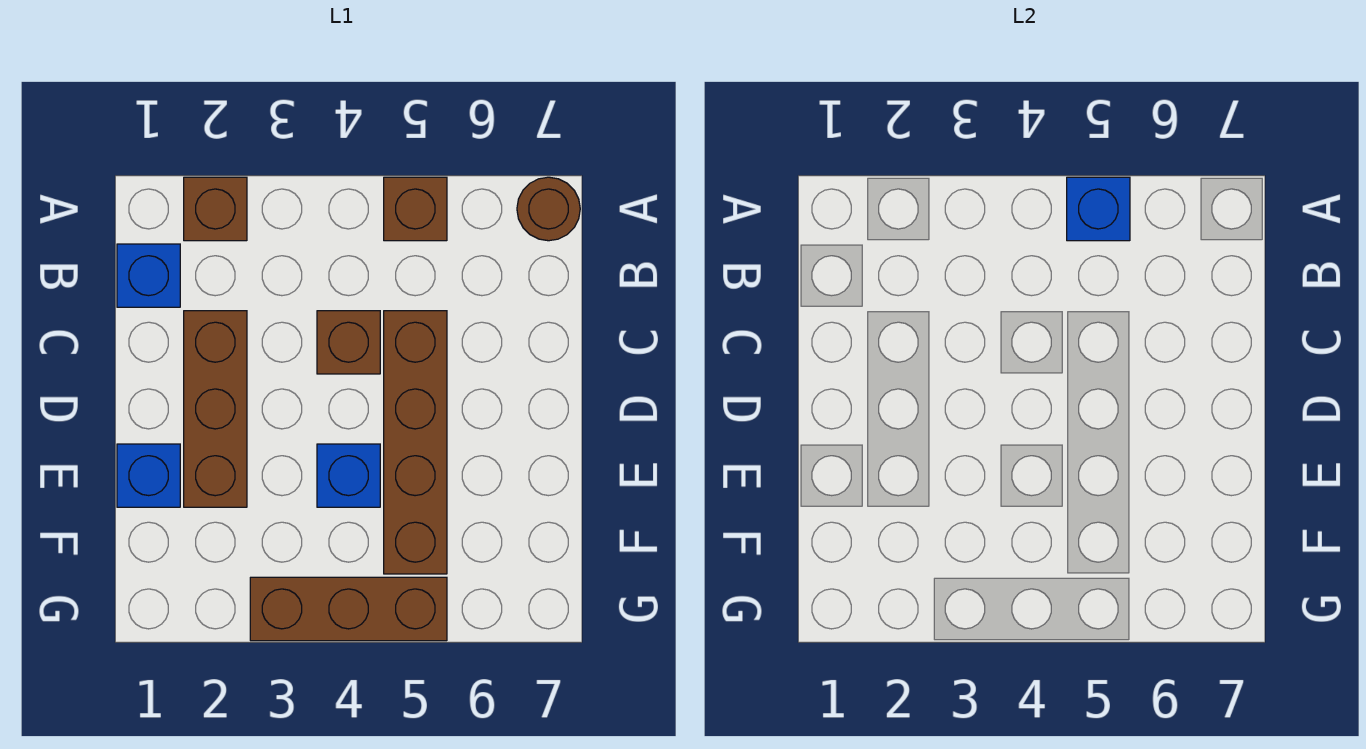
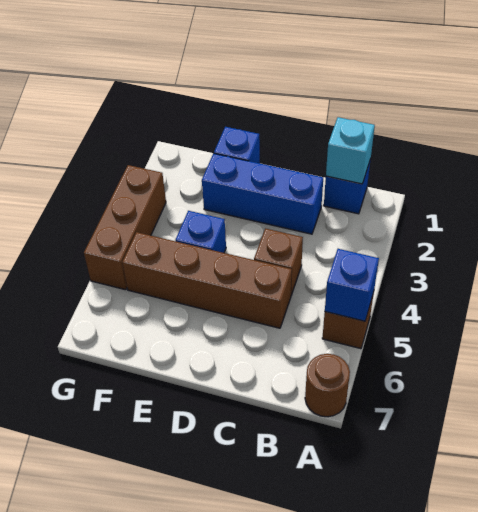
brown brick A2 level 1 -> none
none -> cyan brick B1 level 2
brown brick C2:E2 level 1 -> blue brick C2:E2 level 1

